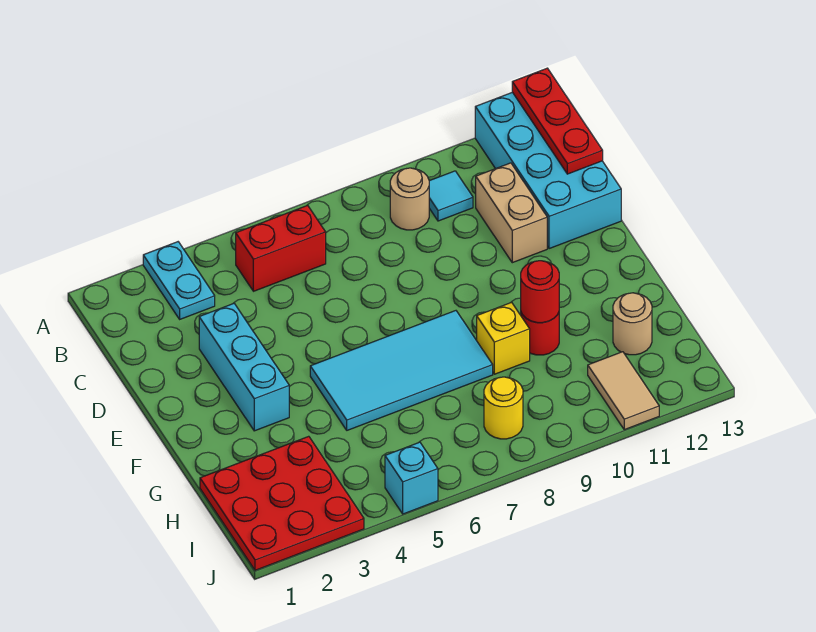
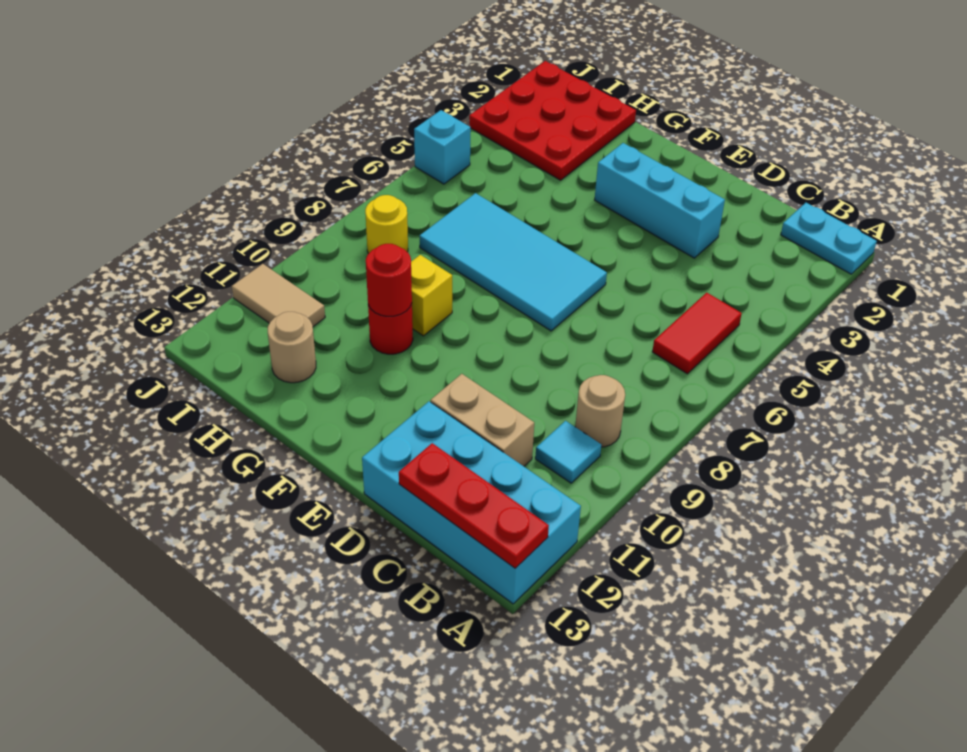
cyan plate A3:B3 level 1 -> cyan plate A1:B1 level 1
red brick B5:B6 level 1 -> red tile B5:B6 level 1
cyan tile F5:G8 level 1 -> cyan tile E6:H7 level 1

